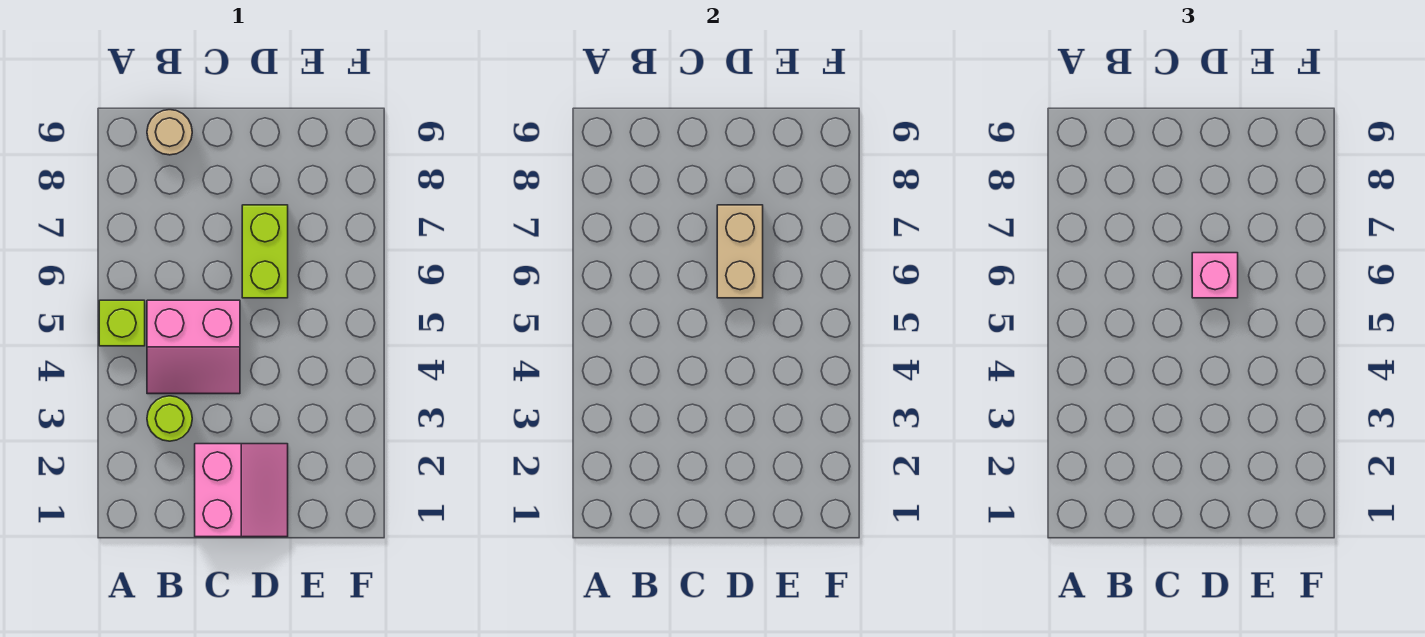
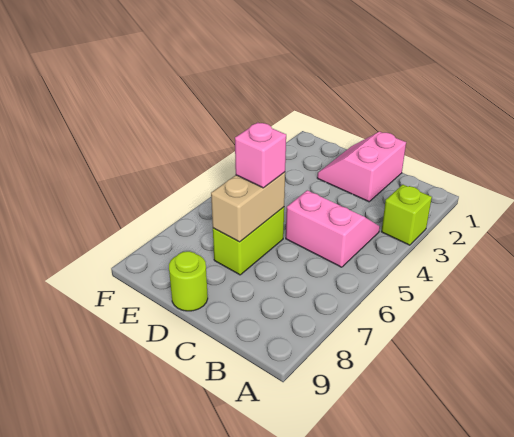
lime brick A5 level 1 -> lime brick A3 level 1
lime round brick B3 level 1 -> lime round brick D9 level 1
tan round brick B9 level 1 -> none

